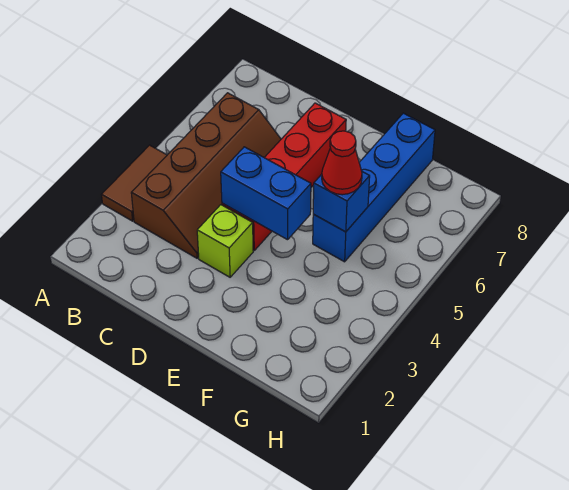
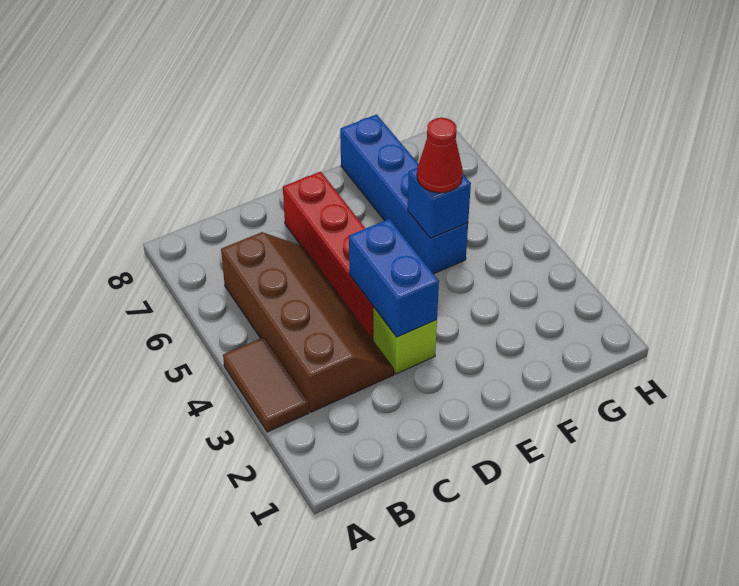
blue brick D4:E4 level 2 -> blue brick D3:D4 level 2

